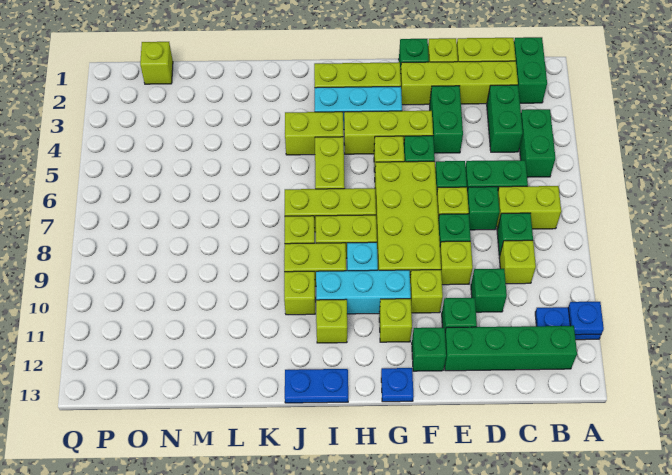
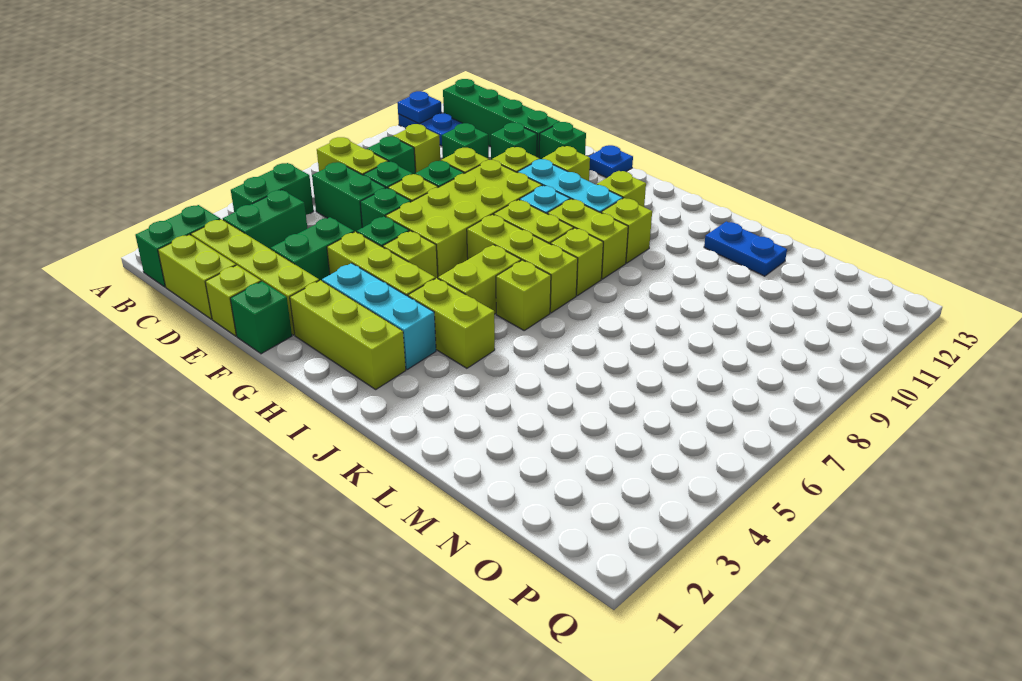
blue plate I13:J13 level 1 -> blue plate L12:M12 level 1
lime brick O1 level 1 -> lime brick J6 level 1

